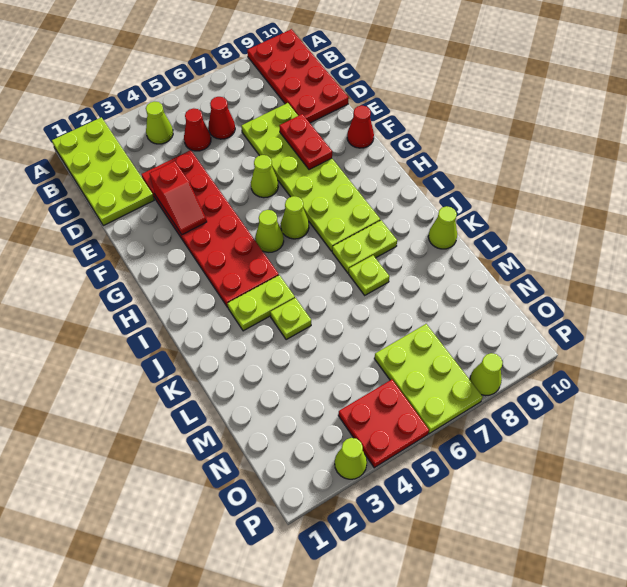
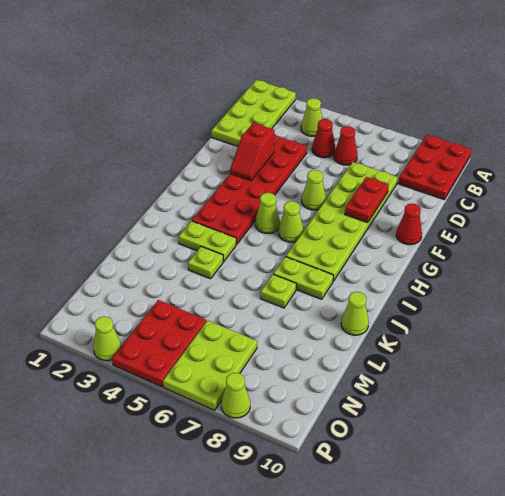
red plate A9:D10 level 1 -> red plate A9:C10 level 1
red plate O4:P5 level 1 -> red plate N4:P5 level 1

